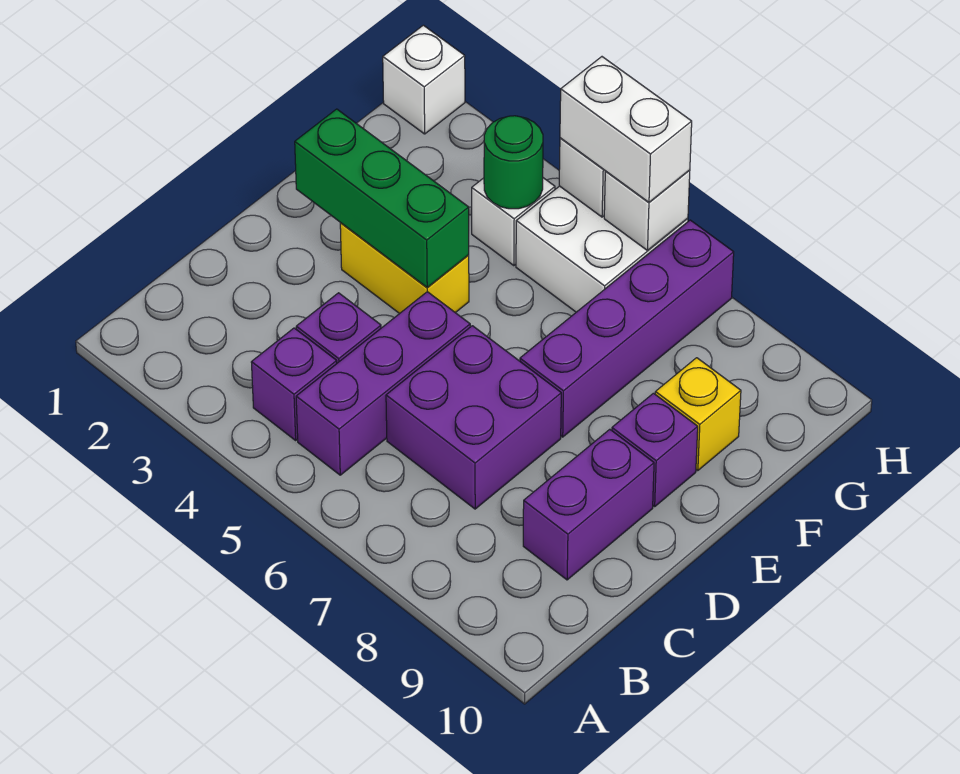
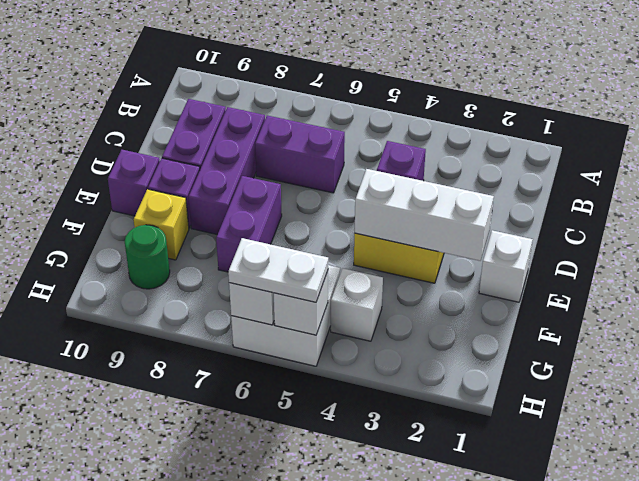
purple brick B4 level 1 -> purple brick E10 level 1
purple brick B5:D5 level 1 -> purple brick C8:E8 level 1
purple brick C6:D7 level 1 -> purple brick C6:C7 level 1
green brick E2:E4 level 2 -> white brick E2:E4 level 2
purple brick E7:H7 level 1 -> purple brick E7:F7 level 1
green round brick G4 level 2 -> green round brick G9 level 1
white brick H1 level 1 -> white brick E1 level 1
white brick H5:H6 level 3 -> white plate H5:H6 level 3

